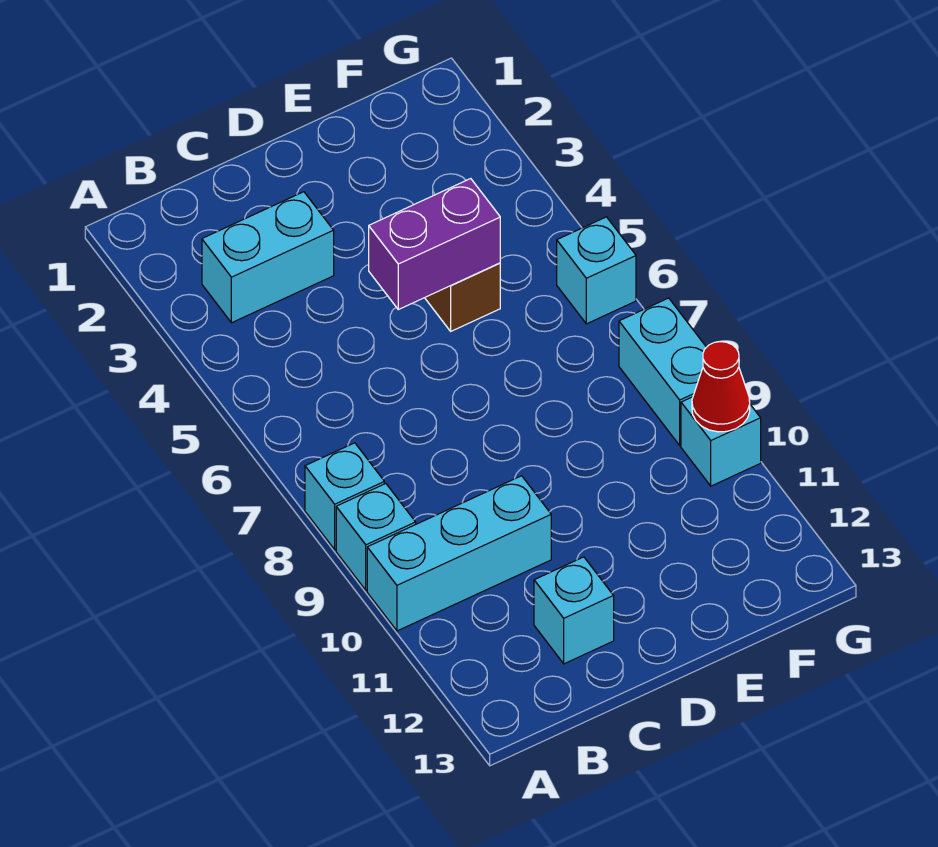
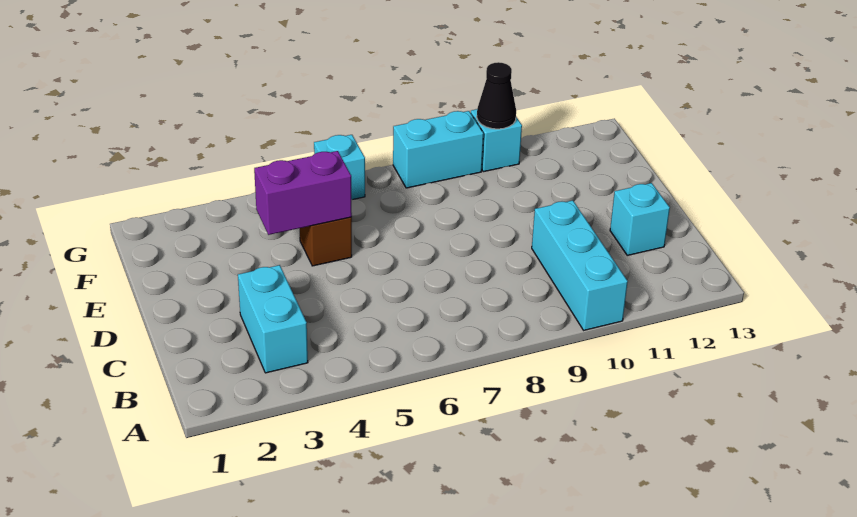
cyan brick A8 level 1 -> none
cyan brick A9 level 1 -> none
purple brick D5:E5 level 2 -> purple brick E4:E5 level 2
red cone G10 level 2 -> black cone G10 level 2

